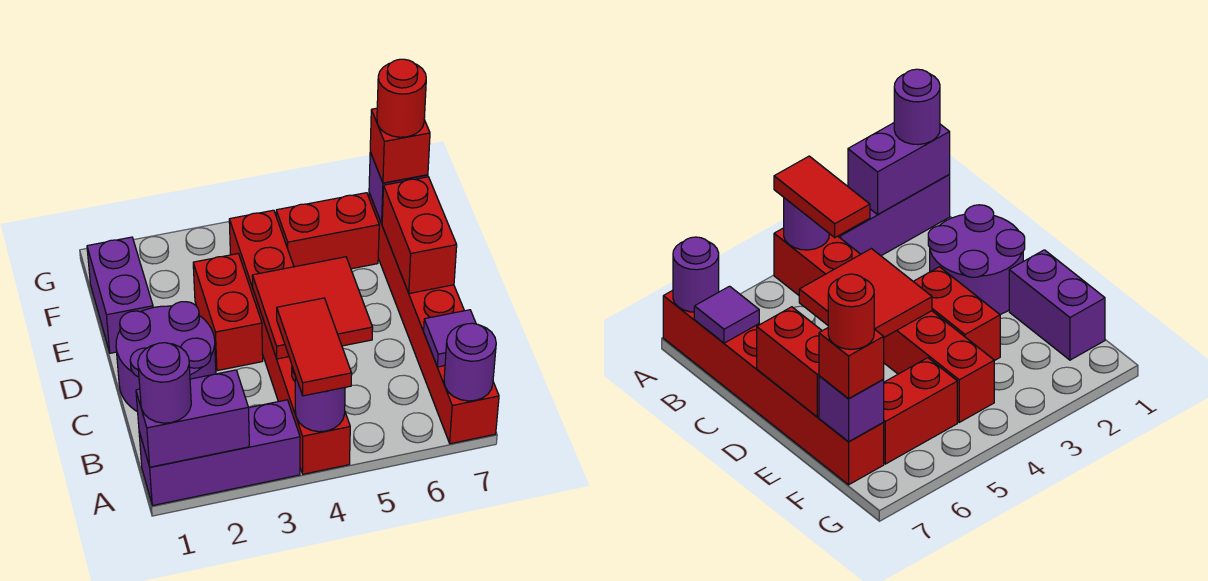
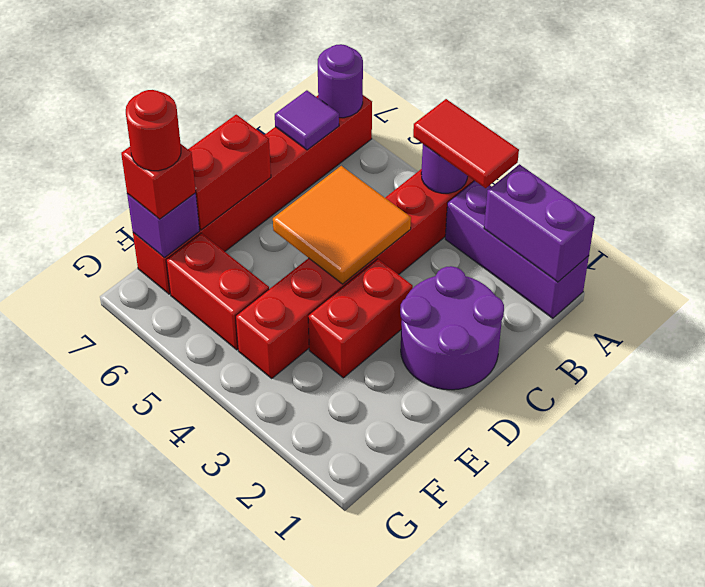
purple round brick A1 level 3 -> none
red tile A4:B4 level 3 -> red tile A3:A4 level 3
red tile C4:D5 level 2 -> orange tile C4:D5 level 2
purple brick E1:F1 level 1 -> none

